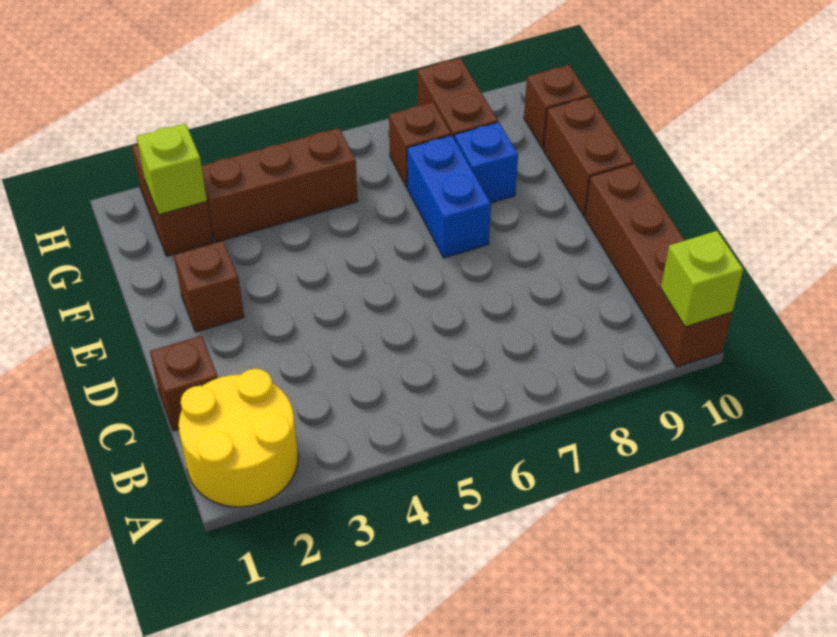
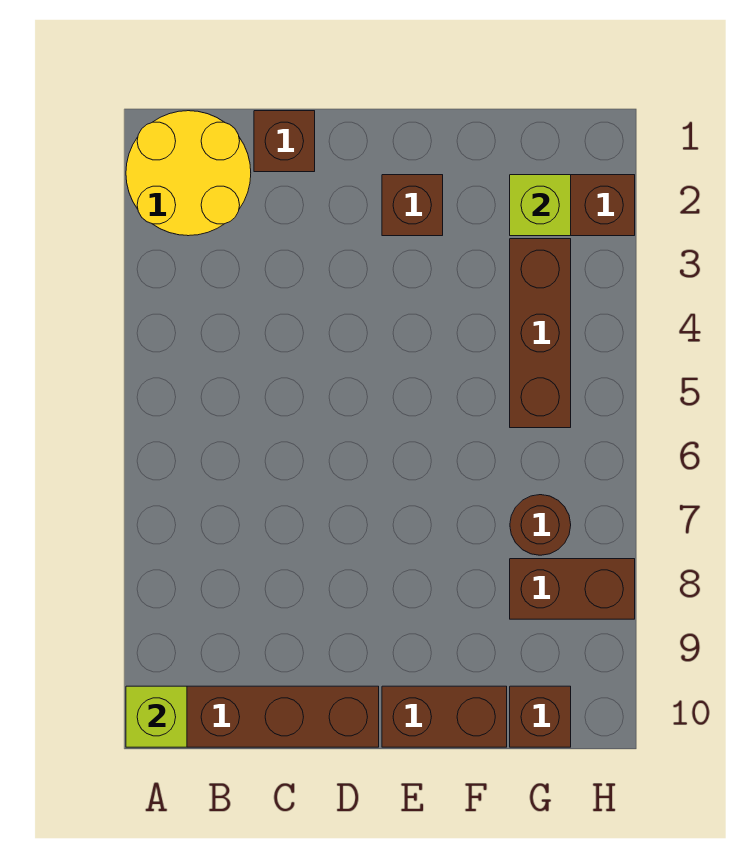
blue brick E7:F7 level 1 -> none
blue brick F8 level 1 -> none
brown brick G7 level 1 -> brown round brick G7 level 1

